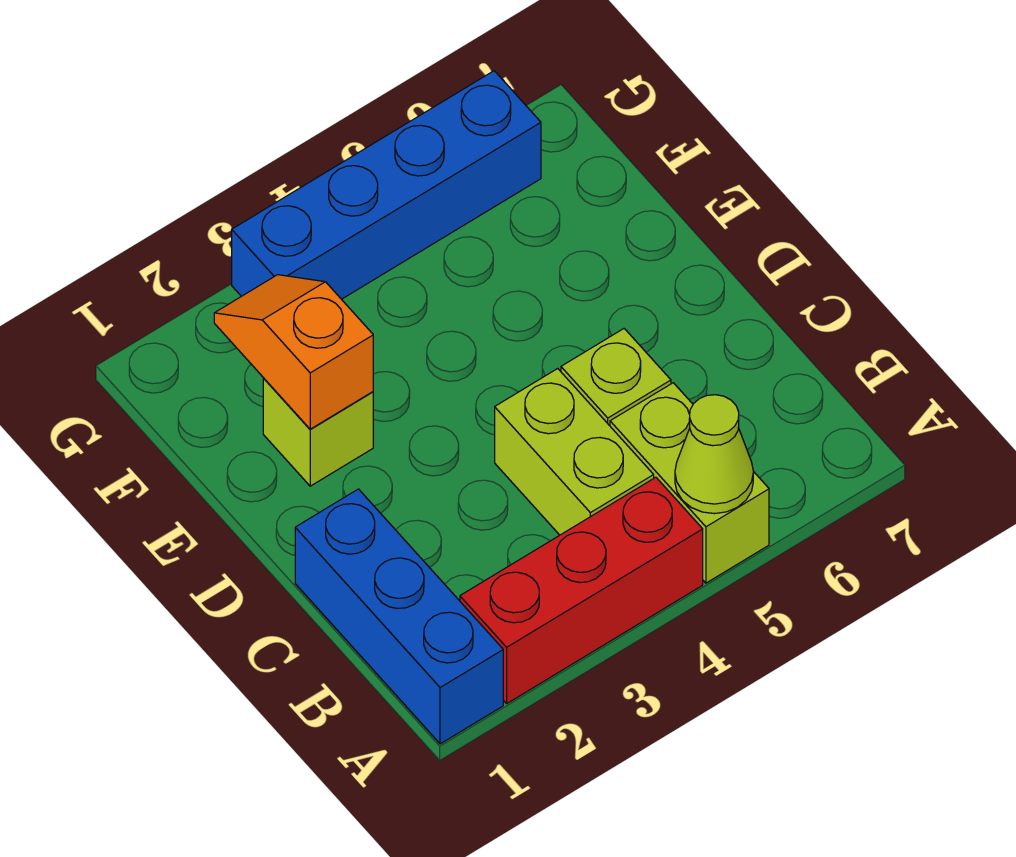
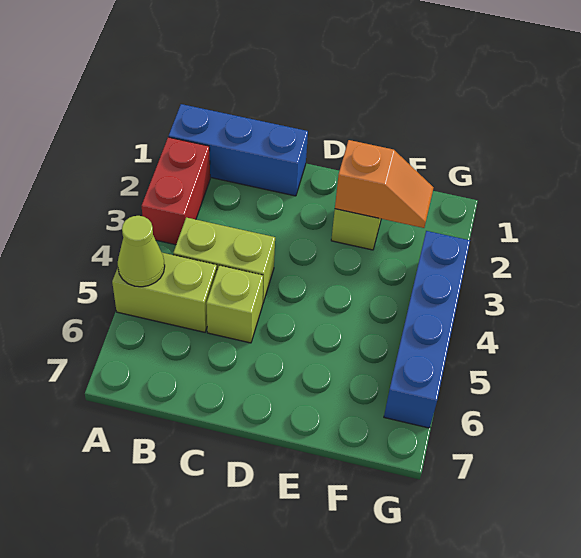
red brick A2:A4 level 1 -> red brick A2:A3 level 1

